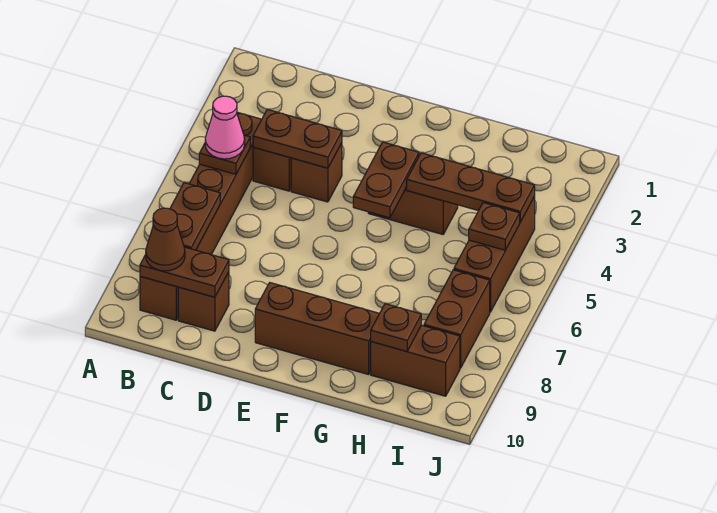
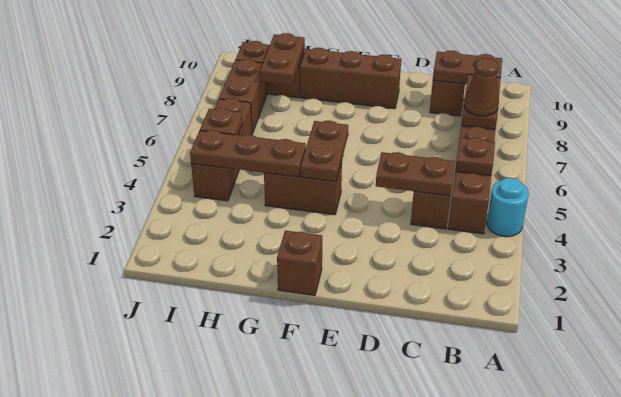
none -> cyan round brick A4 level 1
pink cone B5 level 3 -> none
brown cone B9 level 3 -> brown cone B7 level 3
brown brick D4 level 1 -> brown brick F1 level 1
brown plate H9 level 2 -> brown plate H8:H9 level 2

